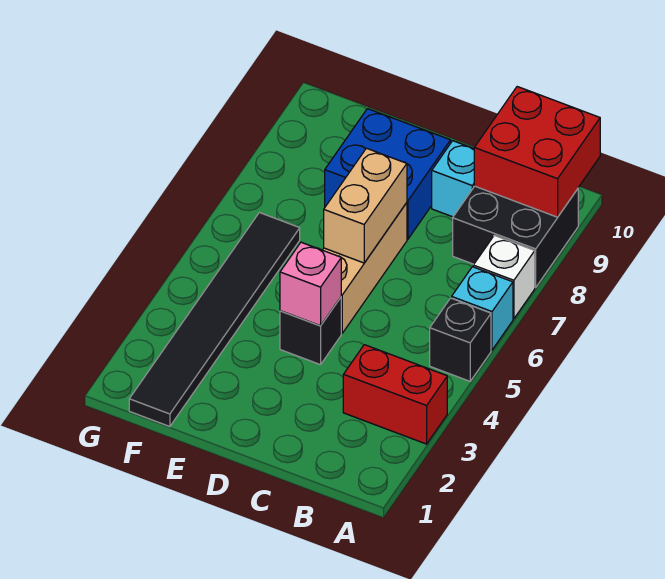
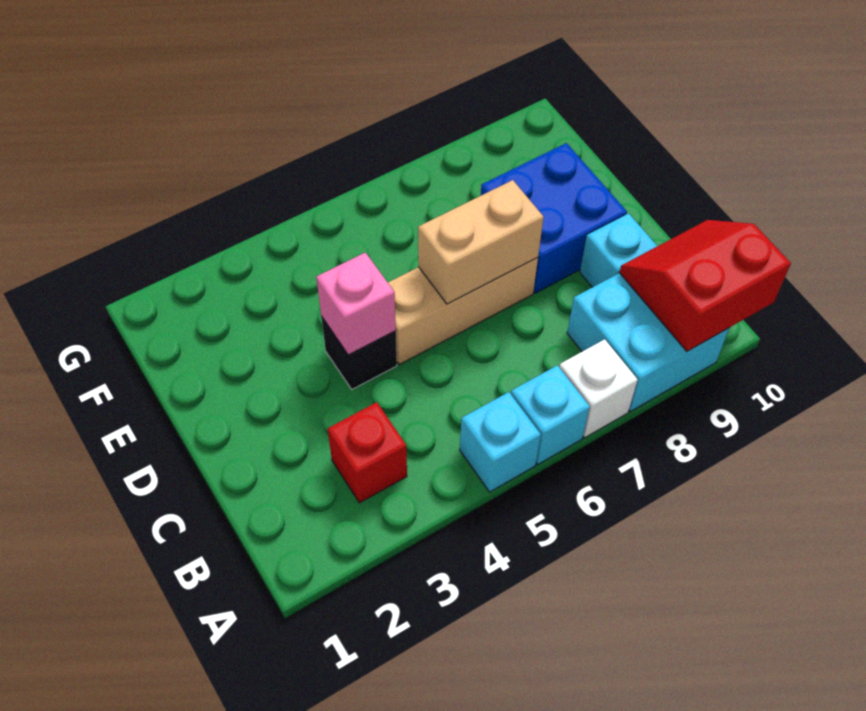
red brick A3:B3 level 1 -> red brick B3 level 1
black brick A5 level 1 -> cyan brick A5 level 1
black brick A8:B9 level 1 -> cyan brick A8:B9 level 1
red brick A9:B10 level 2 -> red slope A9:B10 level 2 top A
black tile F1:F6 level 1 -> none

